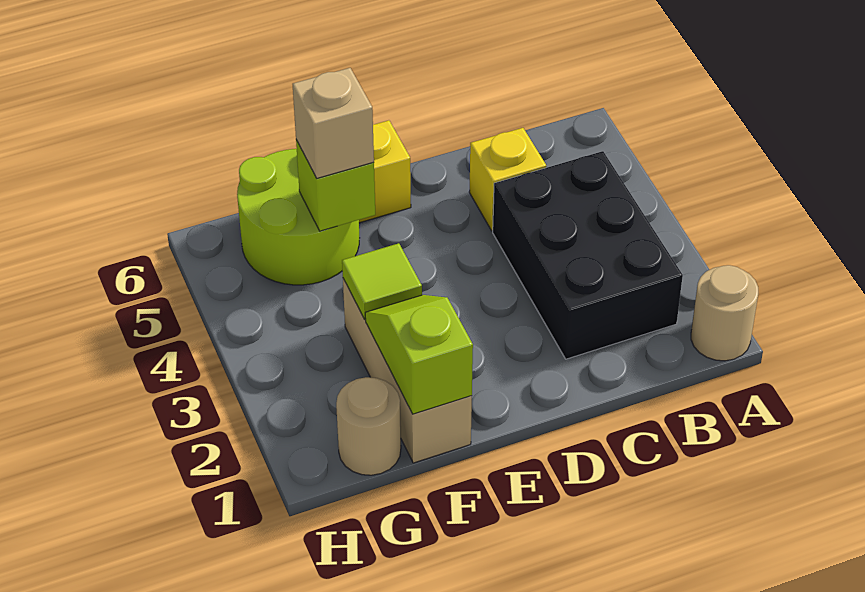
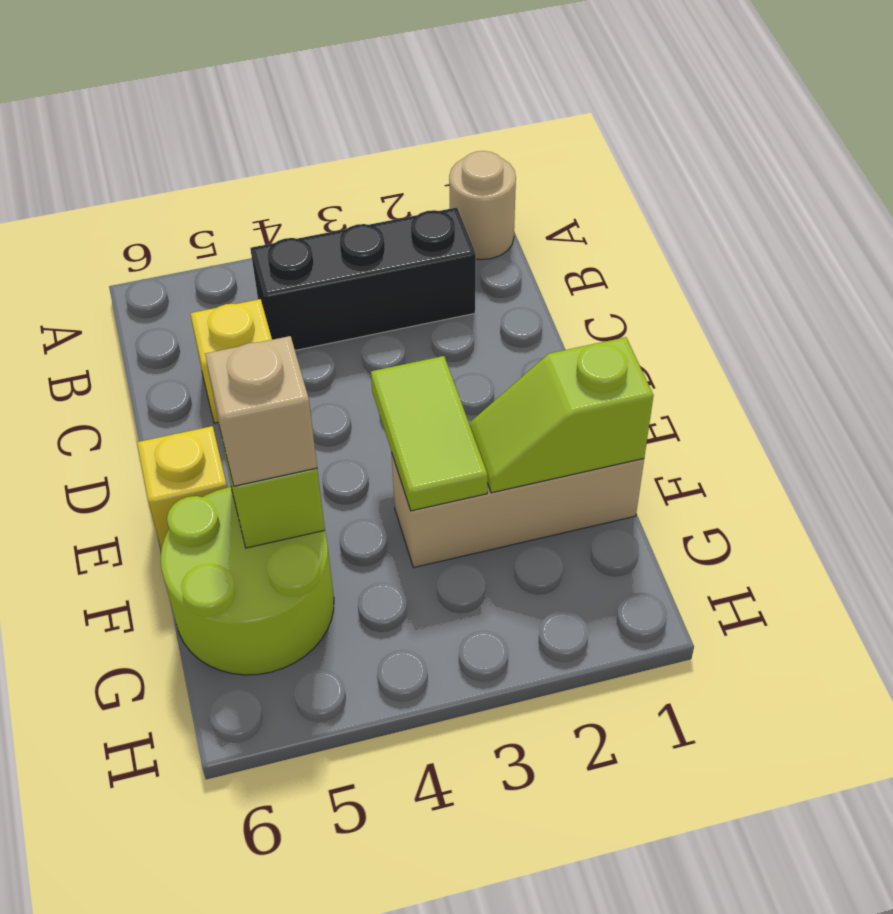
black brick B2:C4 level 1 -> black brick B2:B4 level 1
lime tile F3 level 2 -> lime tile E3:F3 level 2
tan round brick G1 level 1 -> none

